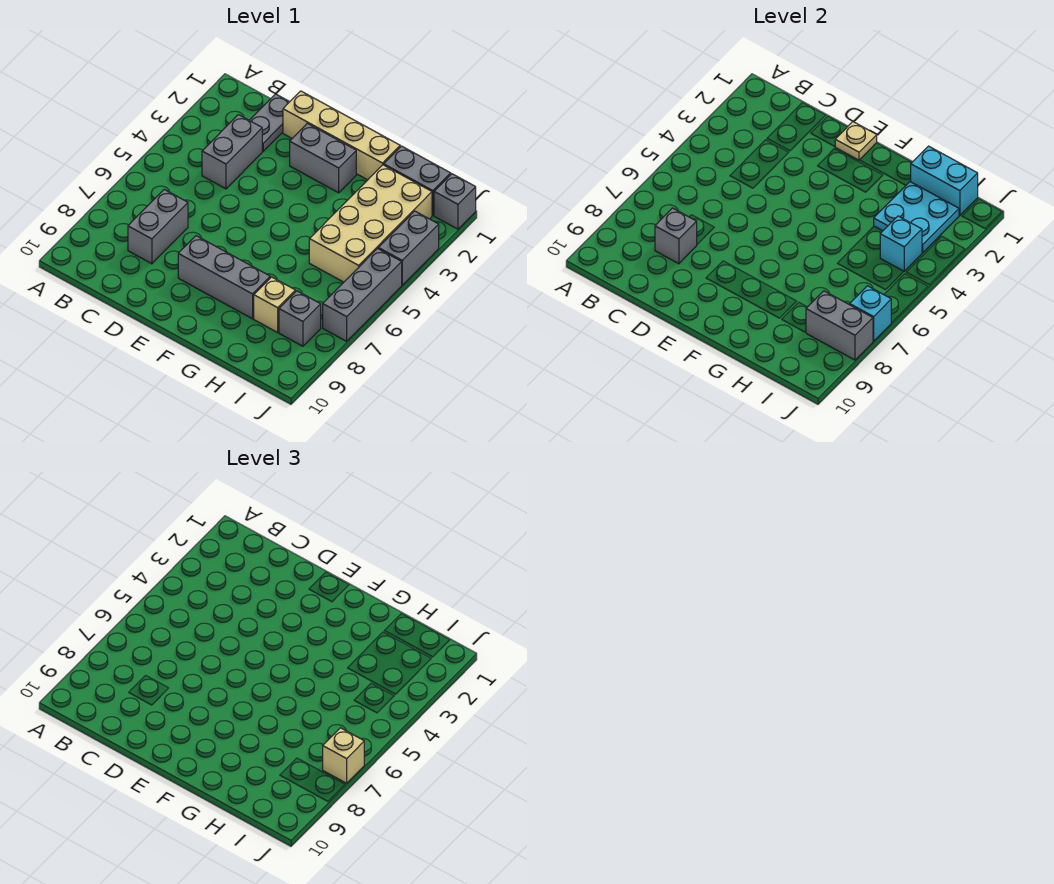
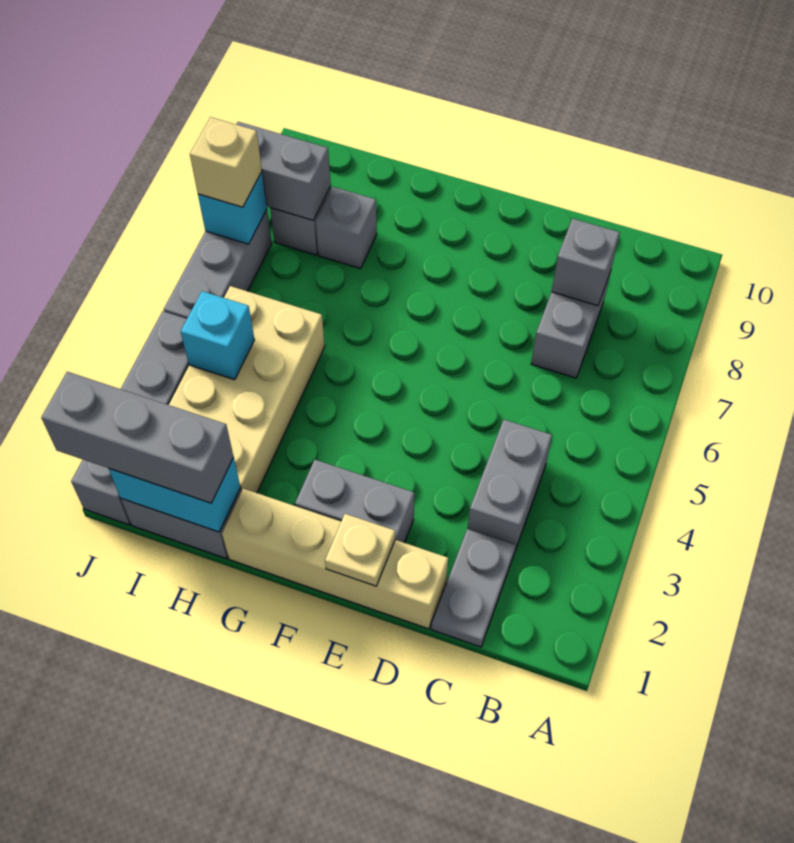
grey brick E8:G8 level 1 -> grey brick H1:J1 level 3
cyan plate H2:I3 level 2 -> none
tan brick H8 level 1 -> grey brick H8 level 1

